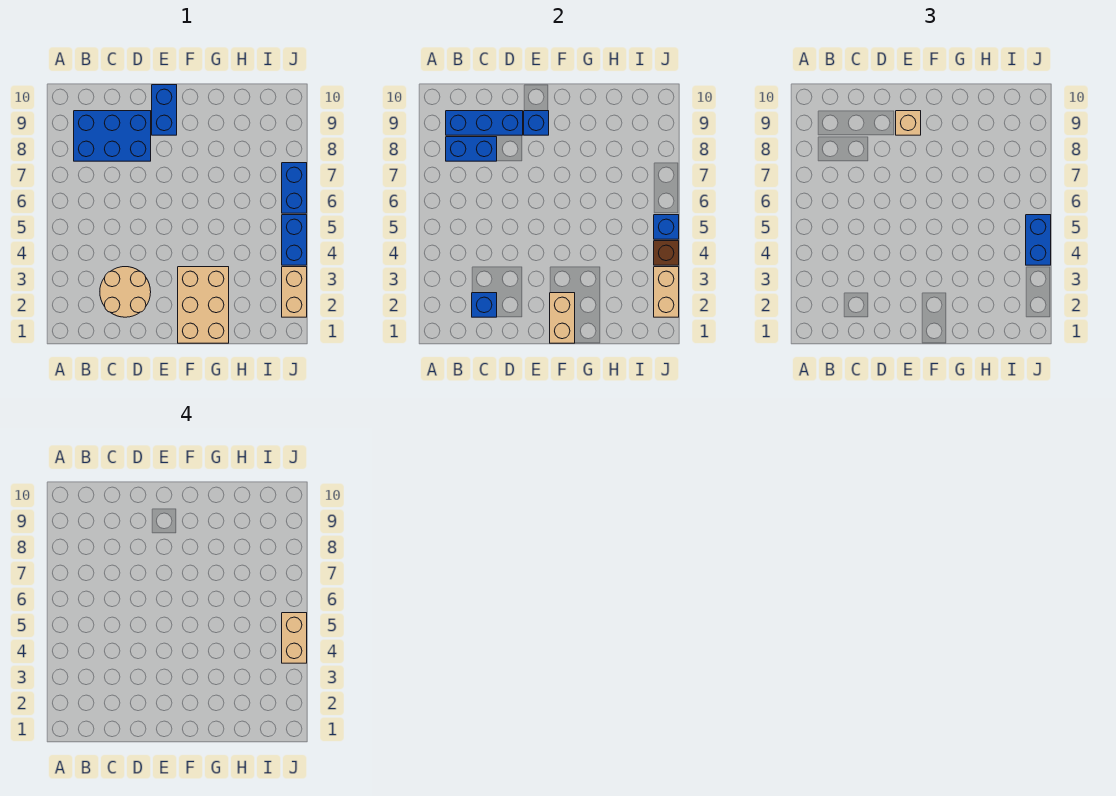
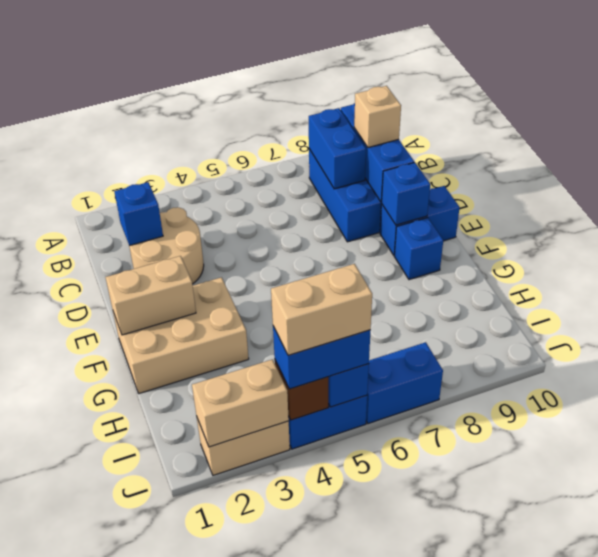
tan brick E9 level 3 -> tan brick C9 level 3
none -> blue brick F9 level 1

